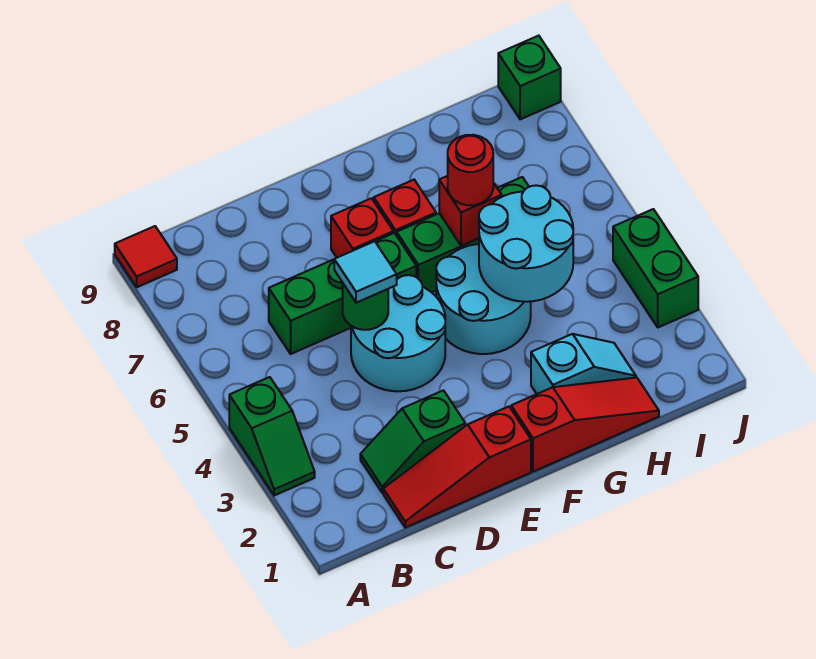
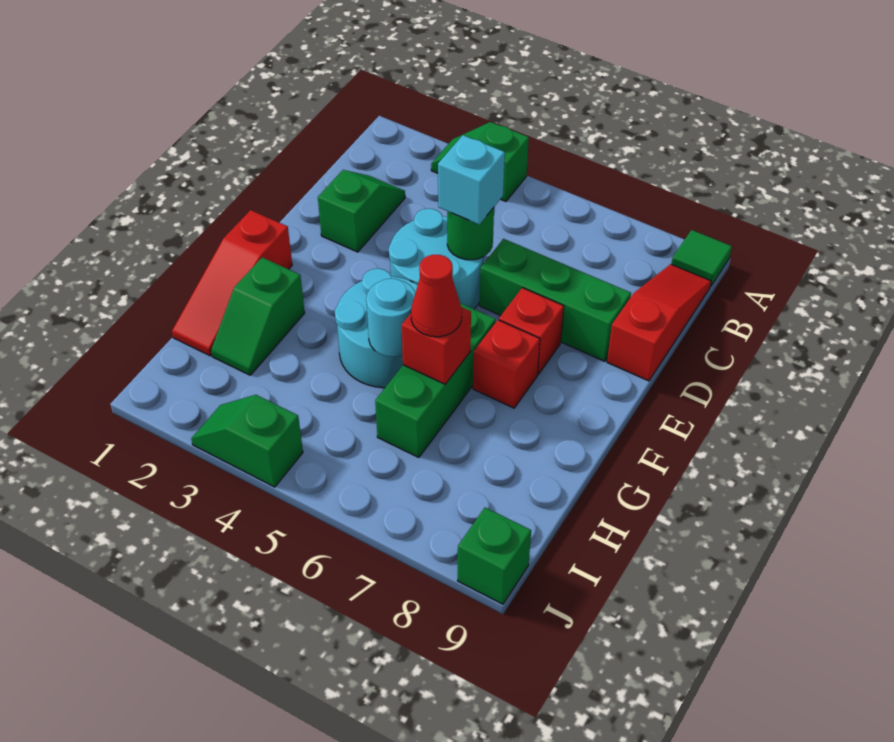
red tile A9 level 1 -> green tile A9 level 1
red slope C1:E1 level 1 top E -> red slope B9:D9 level 1 top D
green brick C6:E6 level 1 -> green brick D6:D8 level 1
cyan tile D5 level 3 -> cyan brick D5 level 3
cyan slope G2:H2 level 1 top G -> green slope G2:H2 level 1 top G
cyan round brick G4:H5 level 2 -> cyan round brick G5 level 2
red round brick G6 level 3 -> red cone G6 level 3
green brick J3:J4 level 1 -> green slope J3:J4 level 1 top 4

